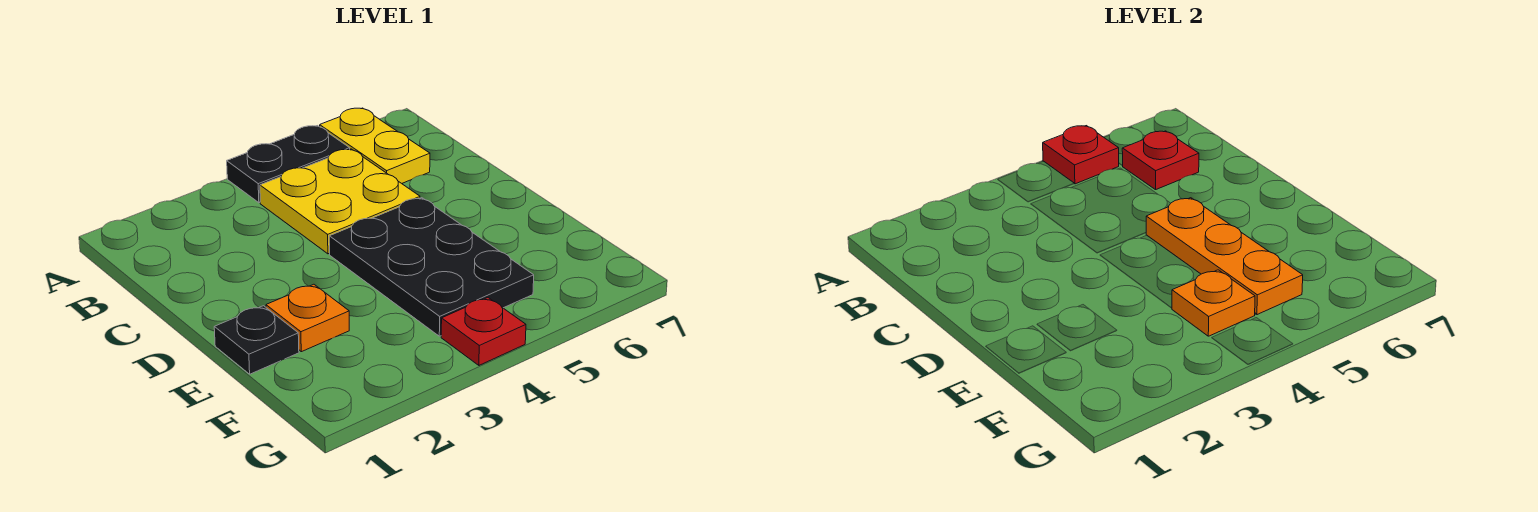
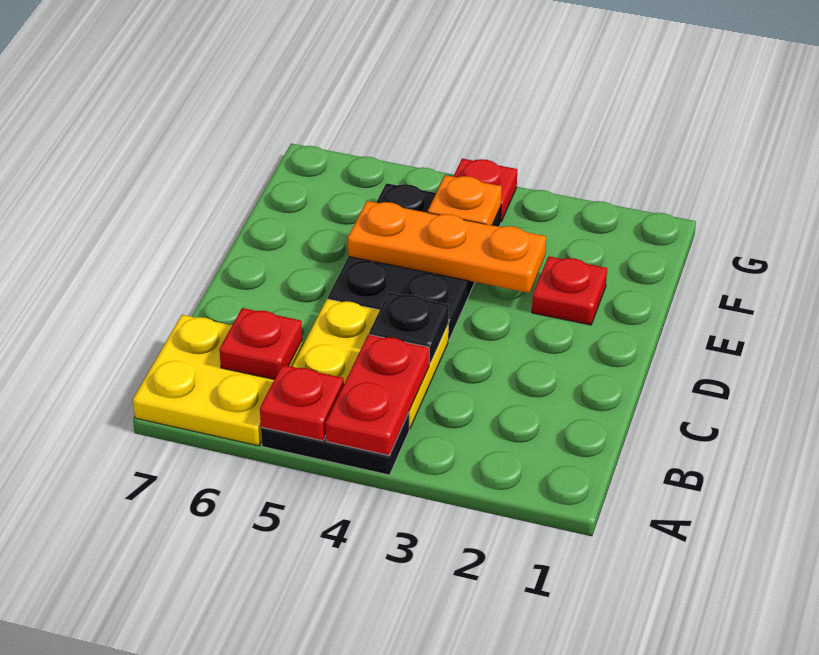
none -> red plate A4:B4 level 2
yellow plate A6:B6 level 1 -> yellow plate A6:B7 level 1
orange plate D5:F5 level 2 -> orange plate E3:E5 level 2
black plate E1 level 1 -> black plate C4 level 2
orange plate E2 level 1 -> red plate E2 level 1

